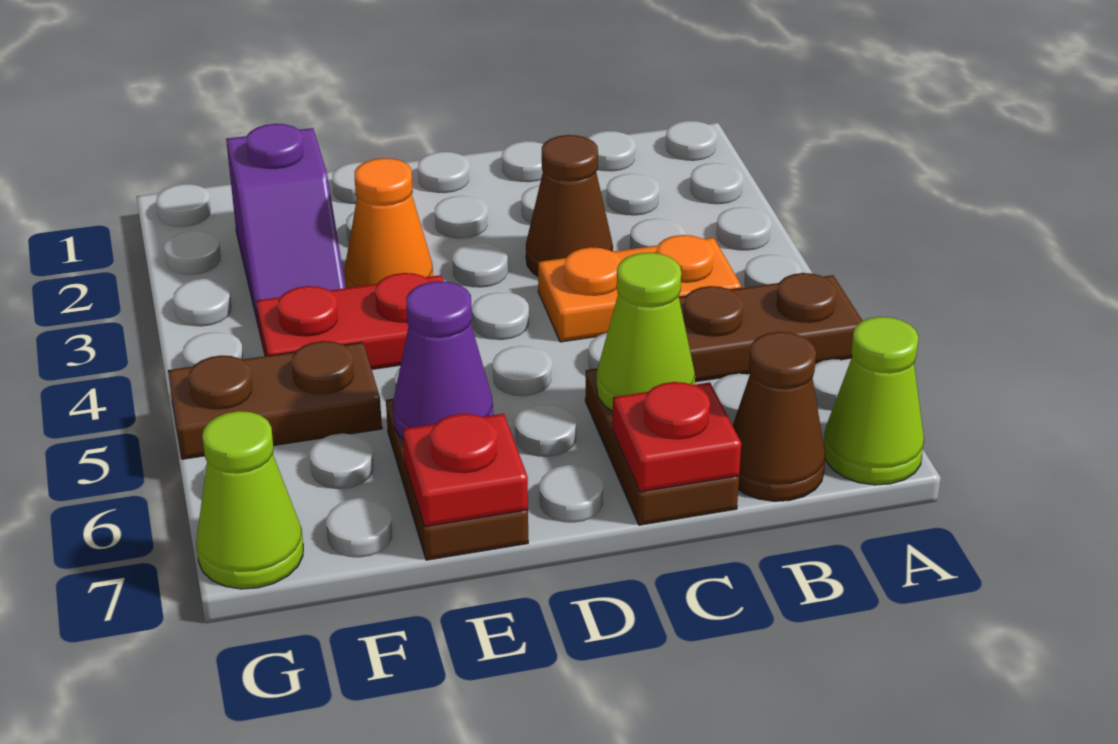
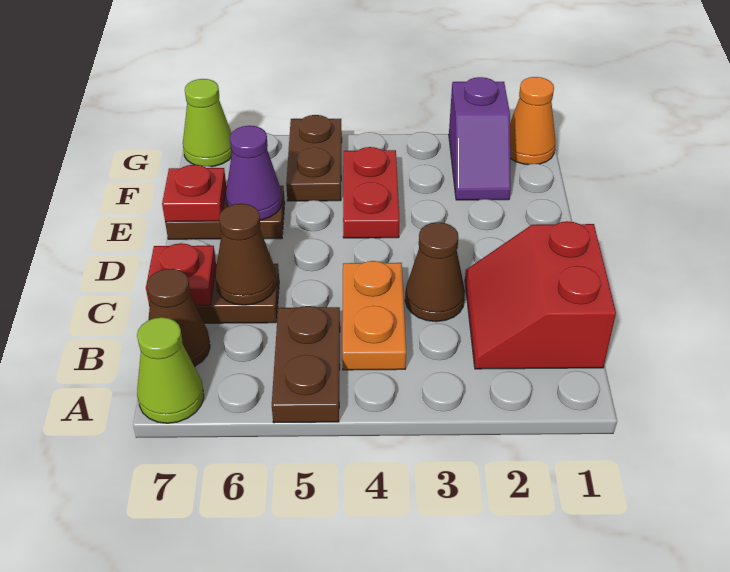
none -> red slope B1:C2 level 1 top 1
lime cone C6 level 2 -> brown cone C6 level 2
orange cone E3 level 1 -> orange cone G1 level 1
purple slope F2:F3 level 1 top 2 -> purple slope F2:G2 level 1 top G

